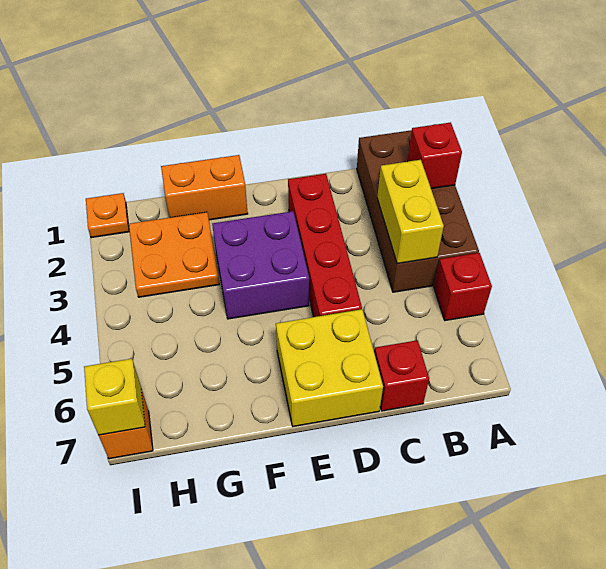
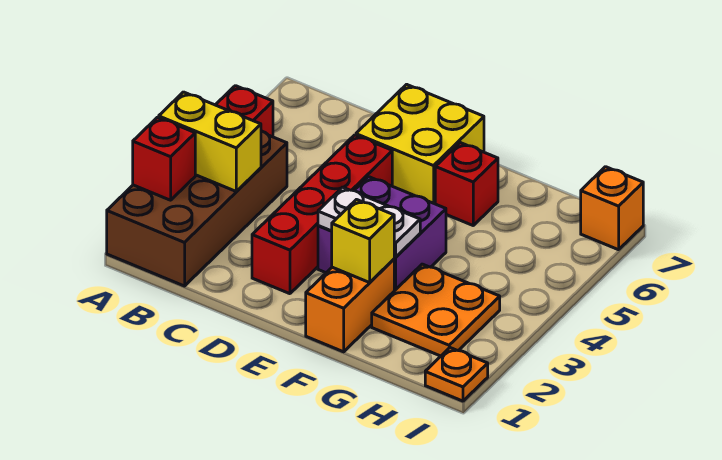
yellow brick B3:B4 level 2 -> yellow brick A3:B3 level 2
red brick C7 level 1 -> red brick F6 level 1
none -> white plate E3:F3 level 2
orange brick F1:G1 level 1 -> orange brick F1:F2 level 1
yellow brick I7 level 2 -> yellow brick F2 level 2

